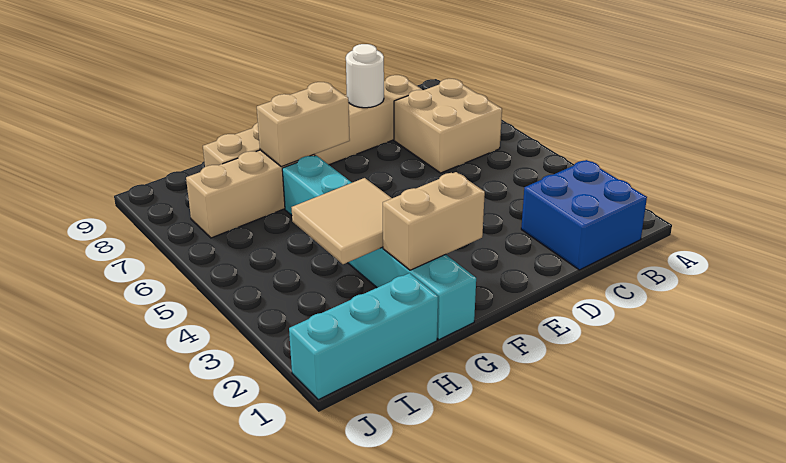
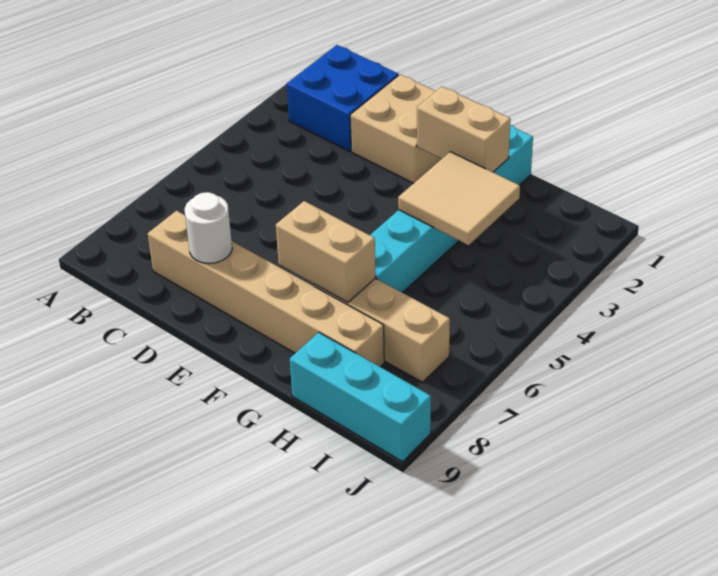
tan brick B6:C7 level 1 -> tan brick D1:E2 level 1
cyan brick H1:J1 level 1 -> cyan brick H9:J9 level 1

